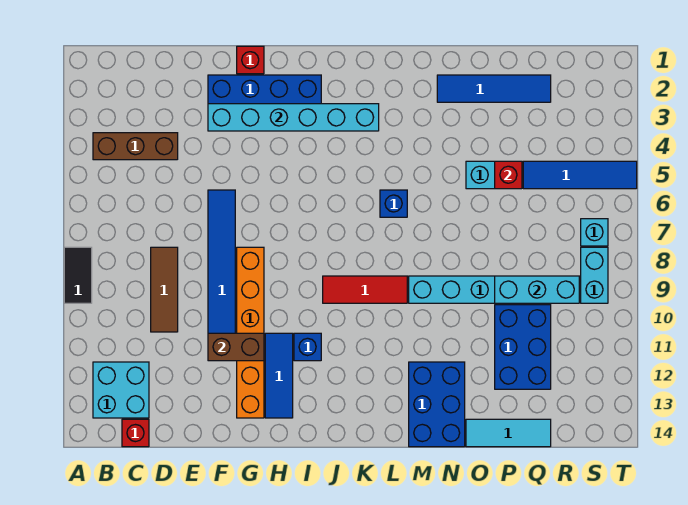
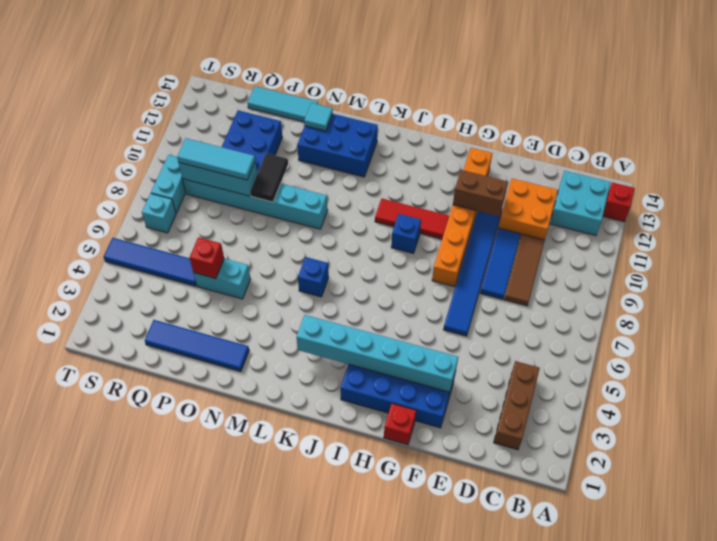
black tile A8:A9 level 1 -> black tile O9:O10 level 2
brown brick B4:D4 level 1 -> brown brick C2:C4 level 1
red brick C14 level 1 -> red brick A13 level 1
none -> orange brick D11:E12 level 1
blue tile H11:H13 level 1 -> blue tile E8:E10 level 1
blue brick I11 level 1 -> blue brick I9 level 1
red tile J9:L9 level 1 -> red tile H10:J10 level 1
blue brick M12:N14 level 1 -> blue brick L12:N13 level 1
none -> cyan tile N13 level 2
none -> cyan tile P9:R9 level 3

